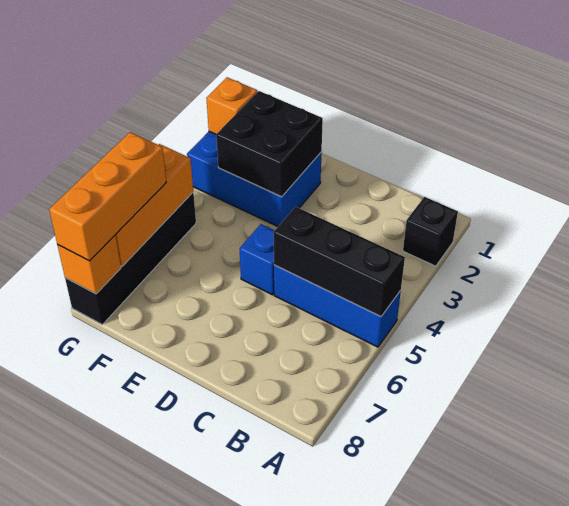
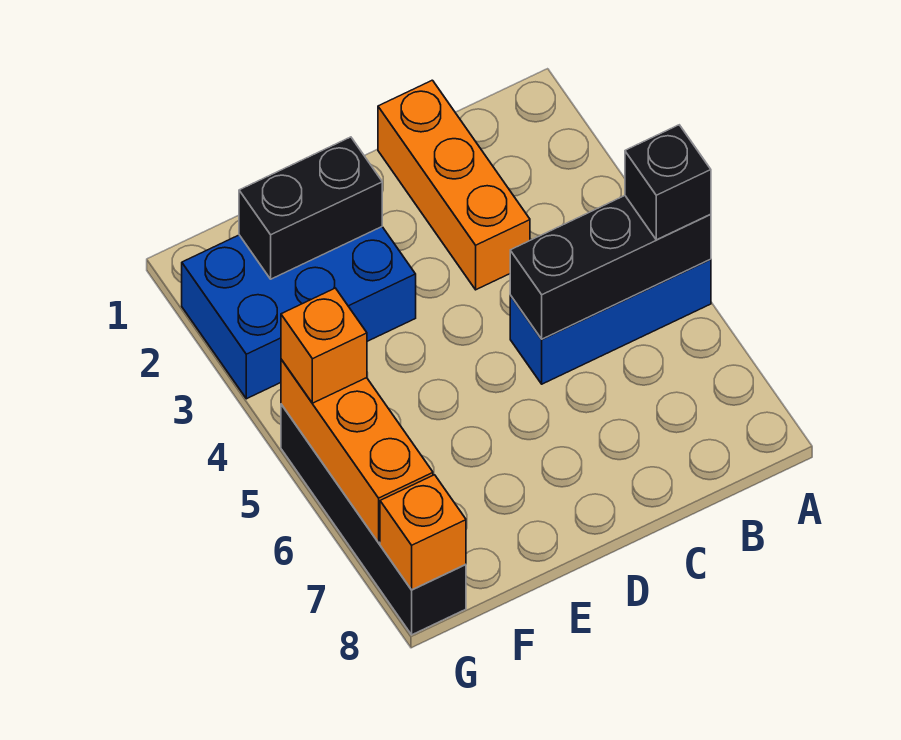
black brick A2 level 1 -> black brick A5 level 3
blue brick D5 level 1 -> none
black brick E2:F3 level 2 -> black brick E2:F2 level 2
orange brick G2 level 2 -> orange brick G5 level 3
orange brick G6:G8 level 3 -> orange brick C1:C3 level 1

